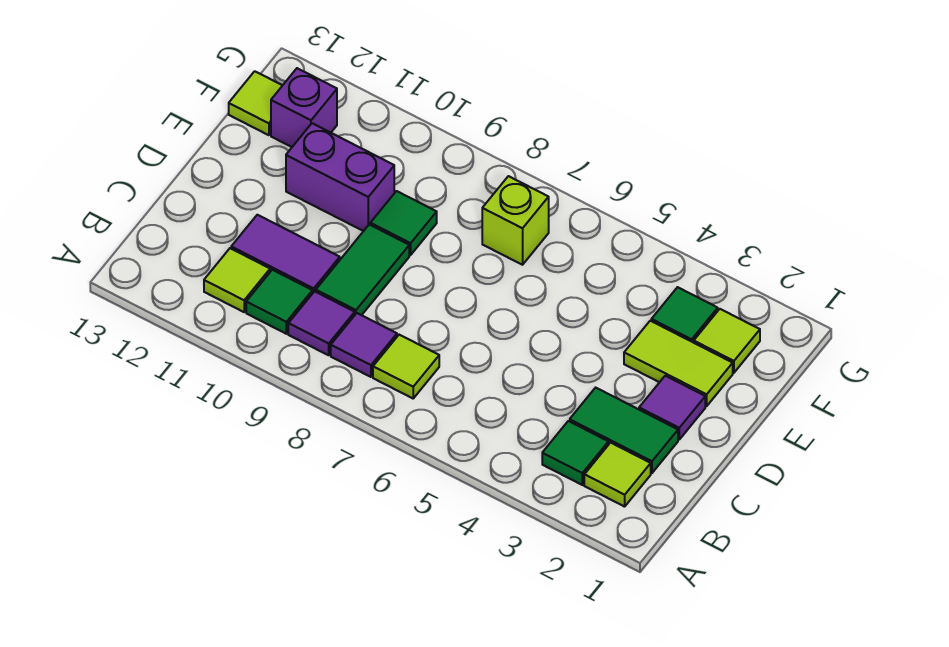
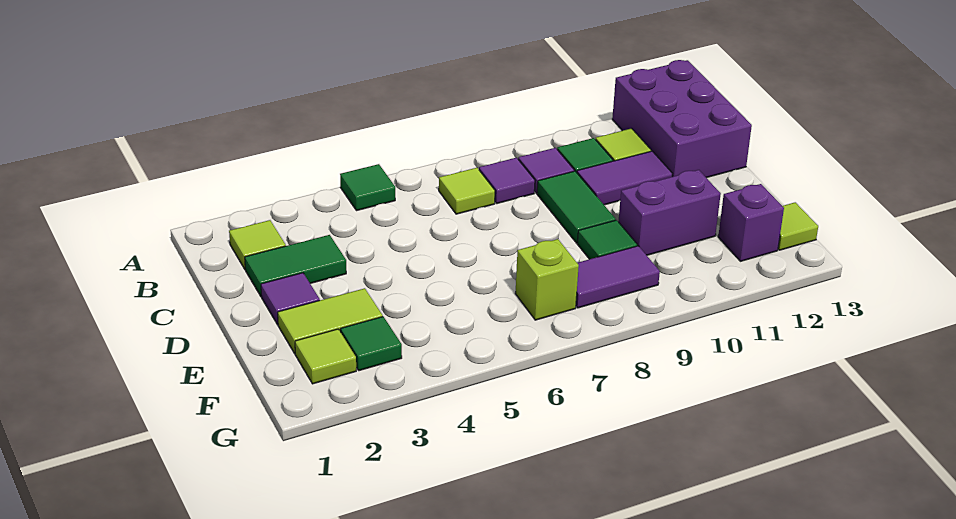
none -> purple brick A12:C13 level 1
green tile B3 level 1 -> green tile A5 level 1
none -> purple tile F8:F9 level 1

